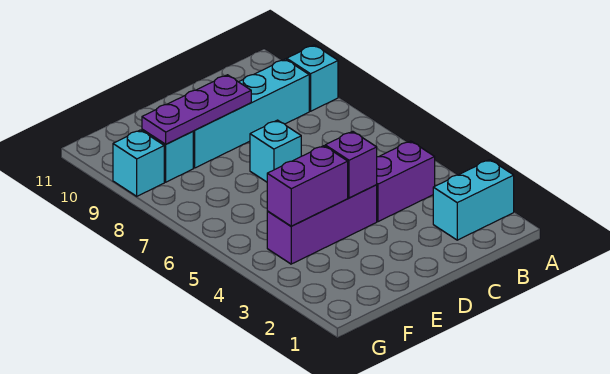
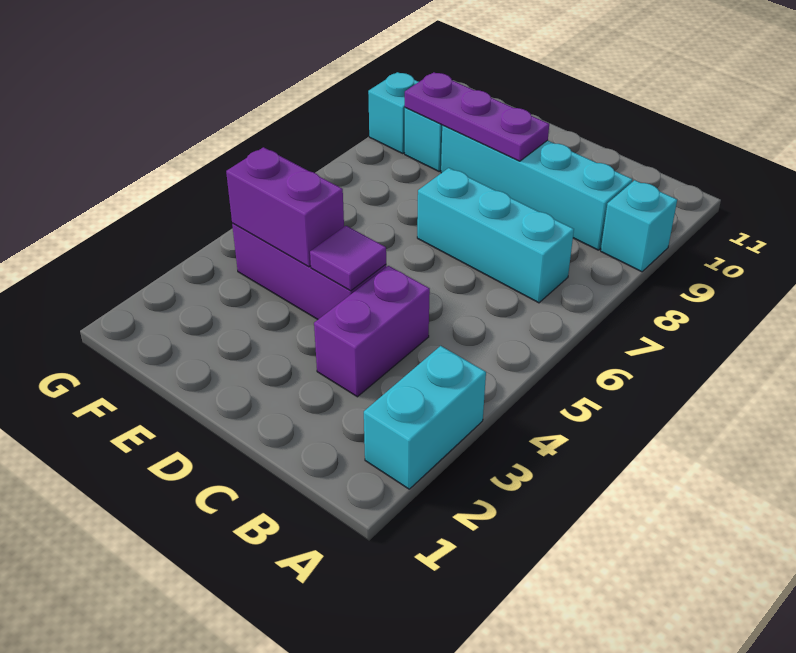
cyan brick A2:B2 level 1 -> cyan brick A2:A3 level 1
purple brick B4:C4 level 1 -> purple brick C3:C4 level 1
purple brick D4 level 2 -> purple tile D4 level 2
cyan brick D7 level 1 -> cyan brick B7:D7 level 1

